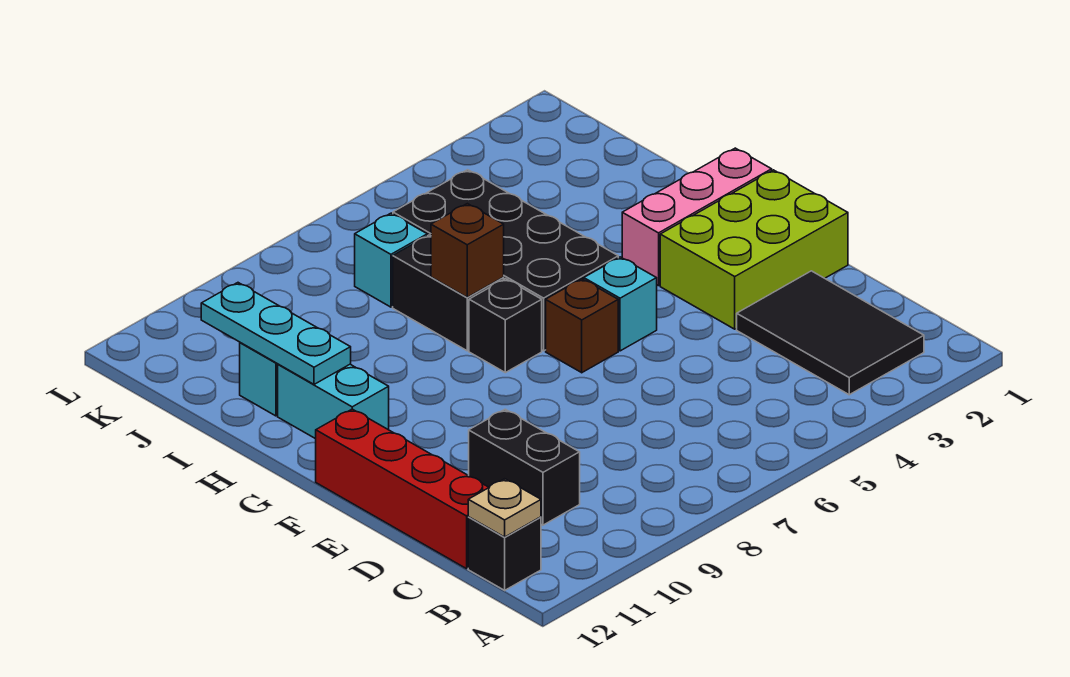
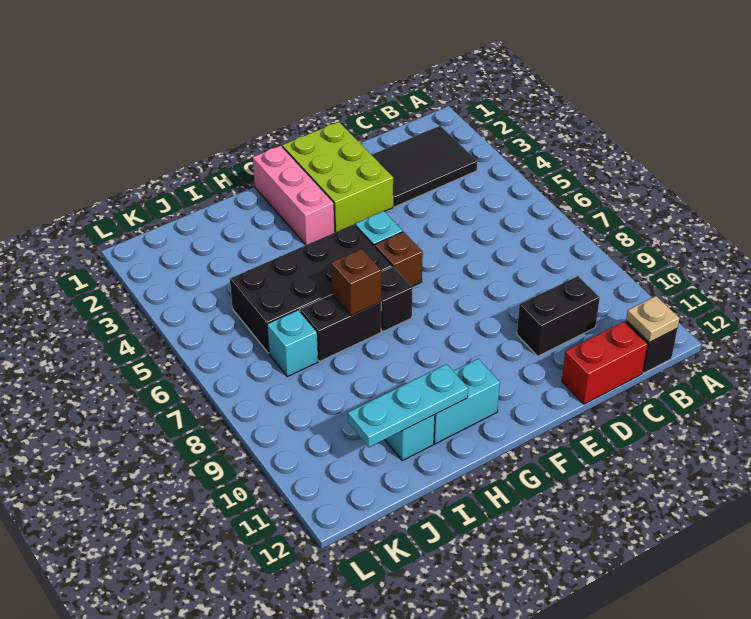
red brick C12:F12 level 1 -> red brick C12:D12 level 1

